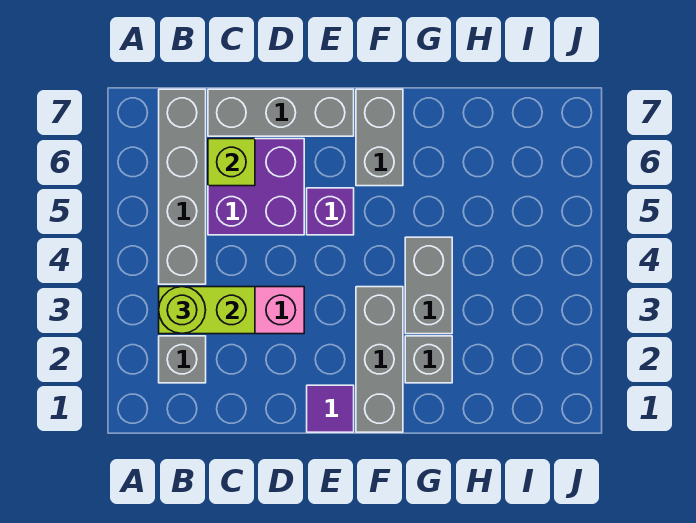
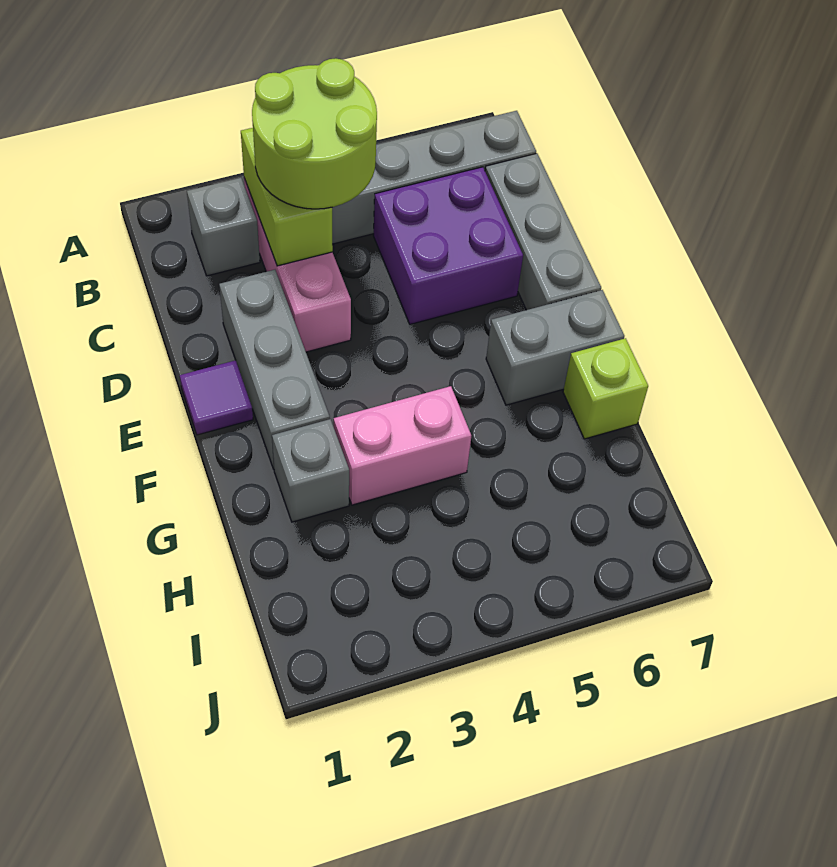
lime round brick B3 level 3 -> lime round brick B3:C4 level 3
lime brick C6 level 2 -> lime brick G7 level 1
purple brick E5 level 1 -> none
grey brick F1:F3 level 1 -> grey brick D2:F2 level 1
grey brick G3:G4 level 1 -> pink brick G3:G4 level 1

